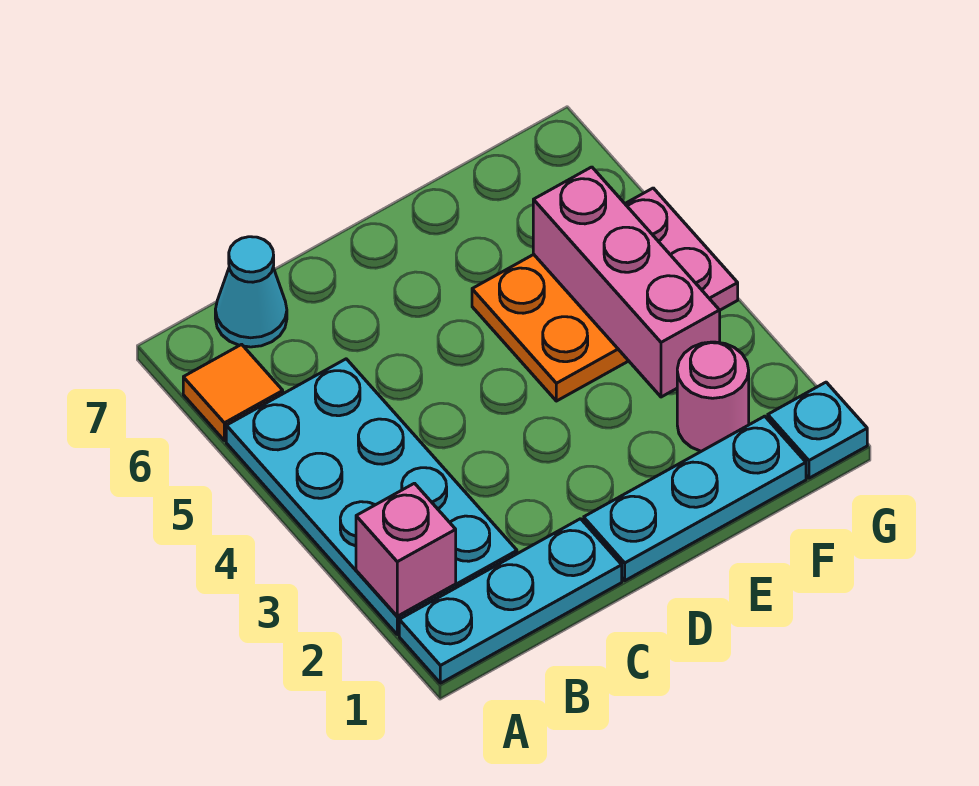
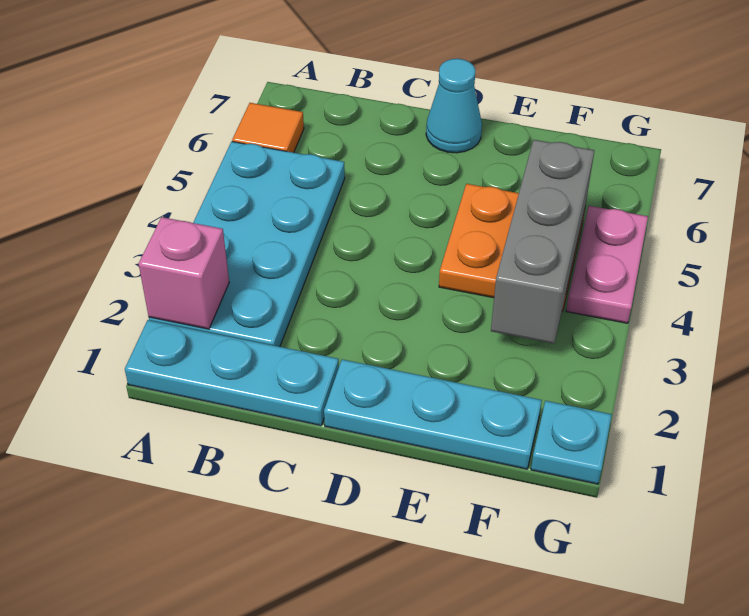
cyan cone B7 level 1 -> cyan cone D7 level 1
pink round brick F2 level 1 -> none
pink brick F3:F5 level 2 -> grey brick F3:F5 level 2

